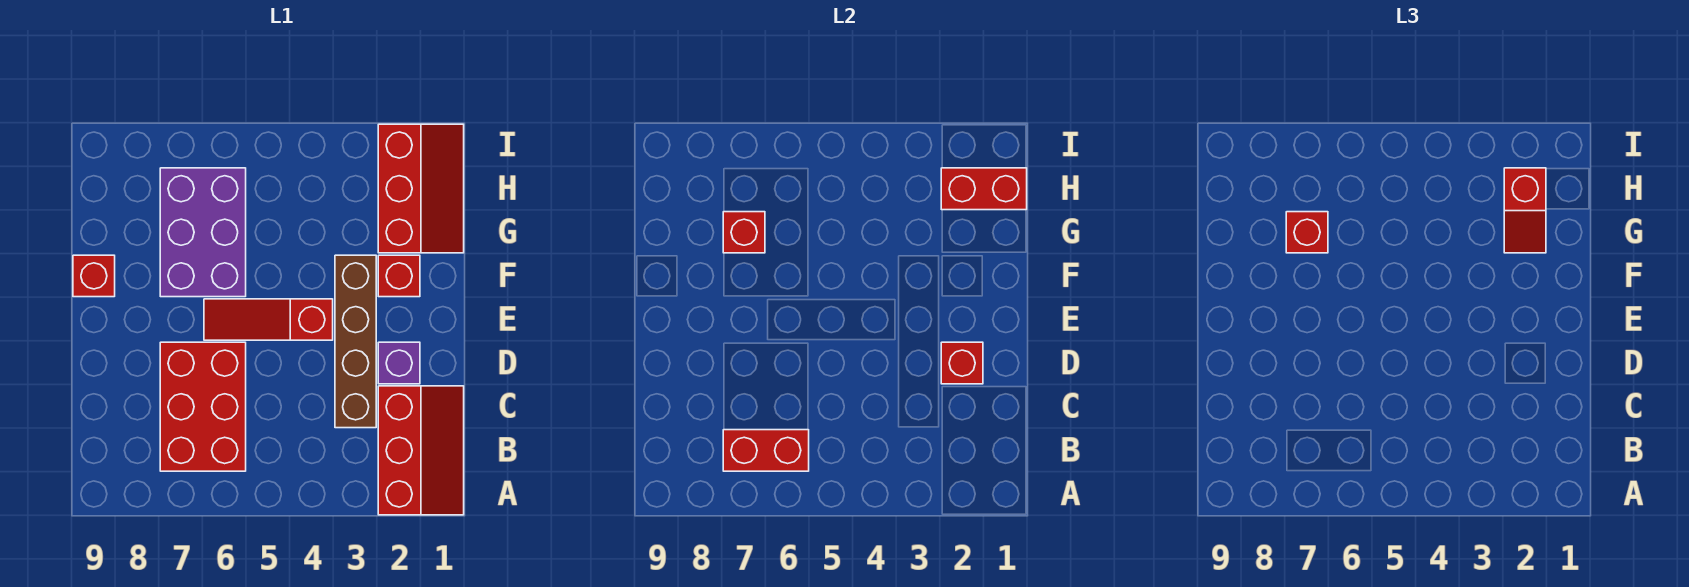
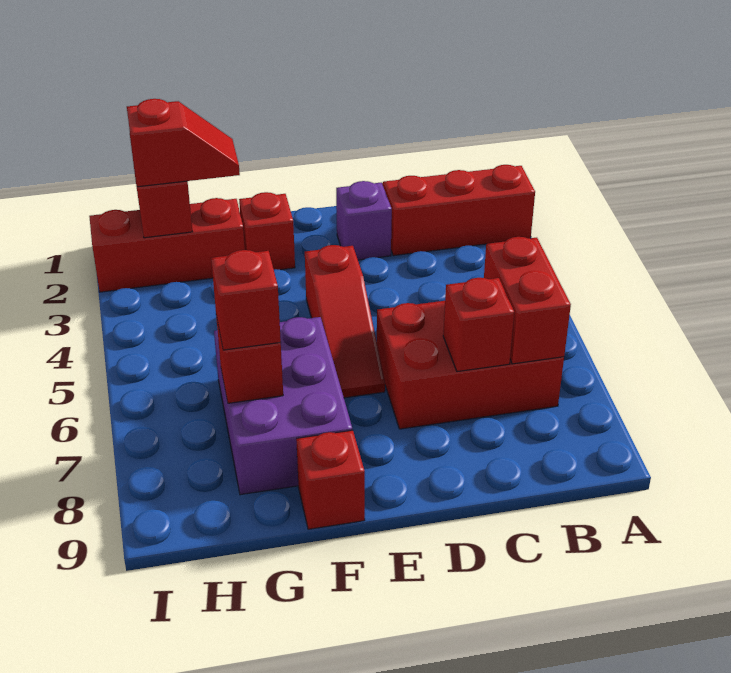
brown brick C3:F3 level 1 -> none
red brick D2 level 2 -> red brick C7 level 2
purple brick F6:H7 level 1 -> purple brick F6:G8 level 1

